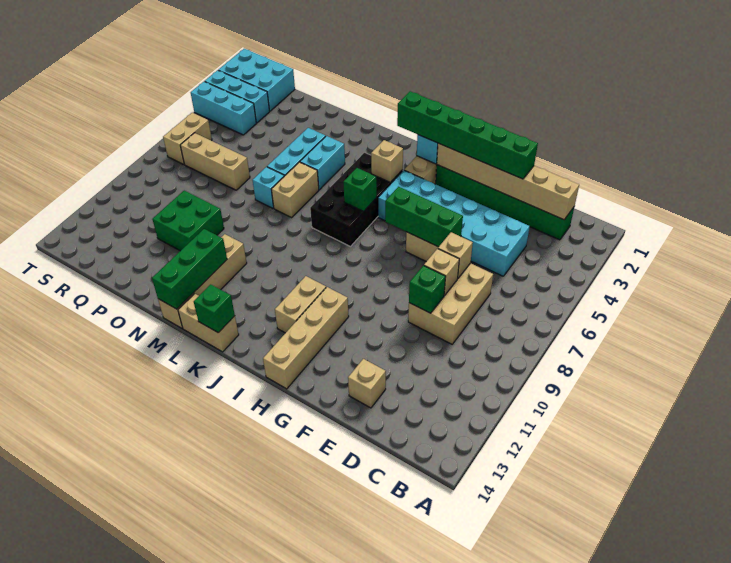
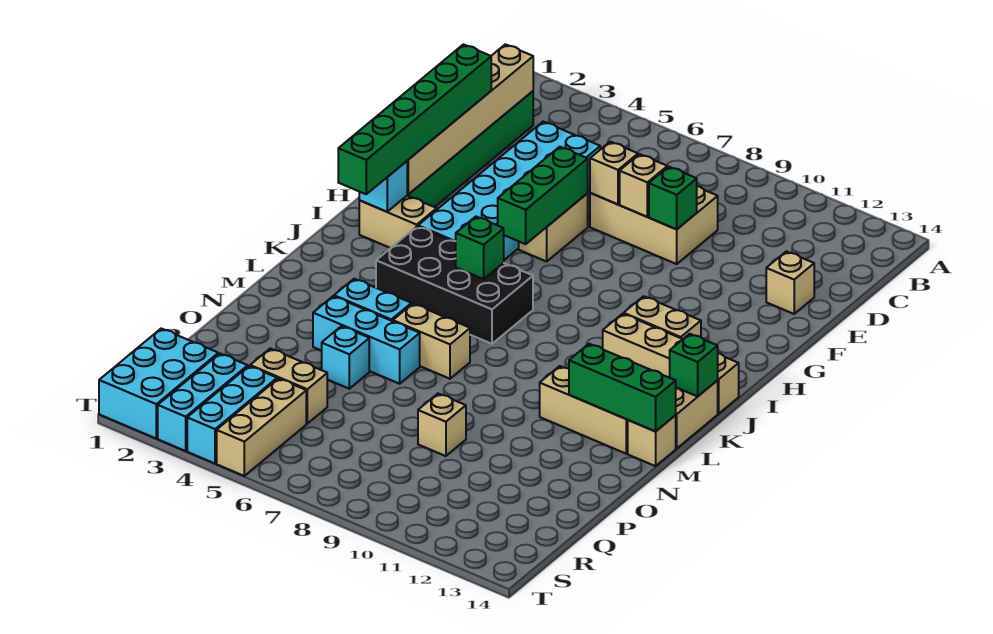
tan brick H11:H14 level 1 -> tan brick J11:J14 level 1
tan brick J4 level 2 -> tan brick P9 level 1
cyan brick N7 level 1 -> cyan brick O5 level 1
green brick O10:P11 level 1 -> none
tan brick P7:R7 level 1 -> tan brick R5:T5 level 1
tan brick S6:S7 level 1 -> tan brick Q4:Q5 level 1

